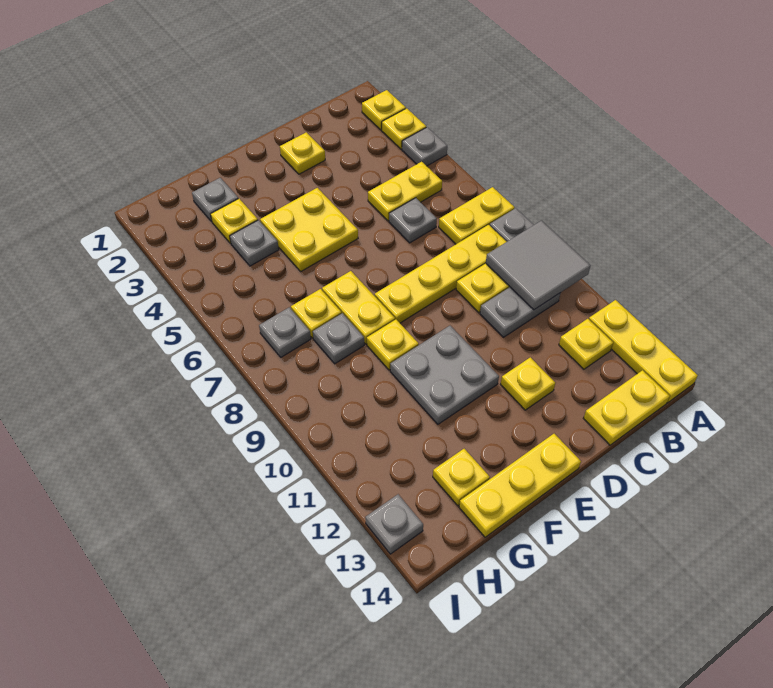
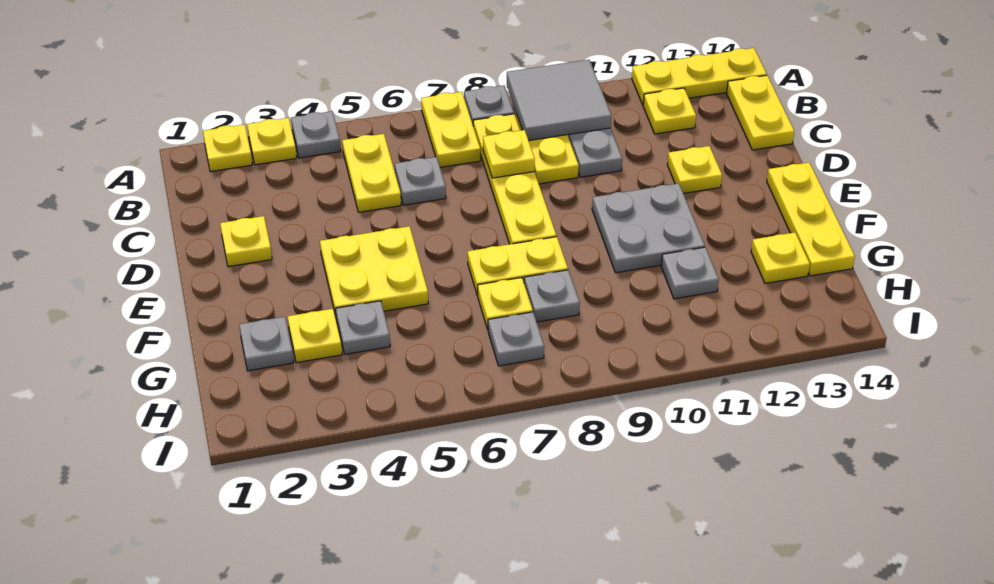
yellow plate F9 level 1 -> yellow plate C8 level 2
grey plate I13 level 1 -> grey plate G11 level 1

